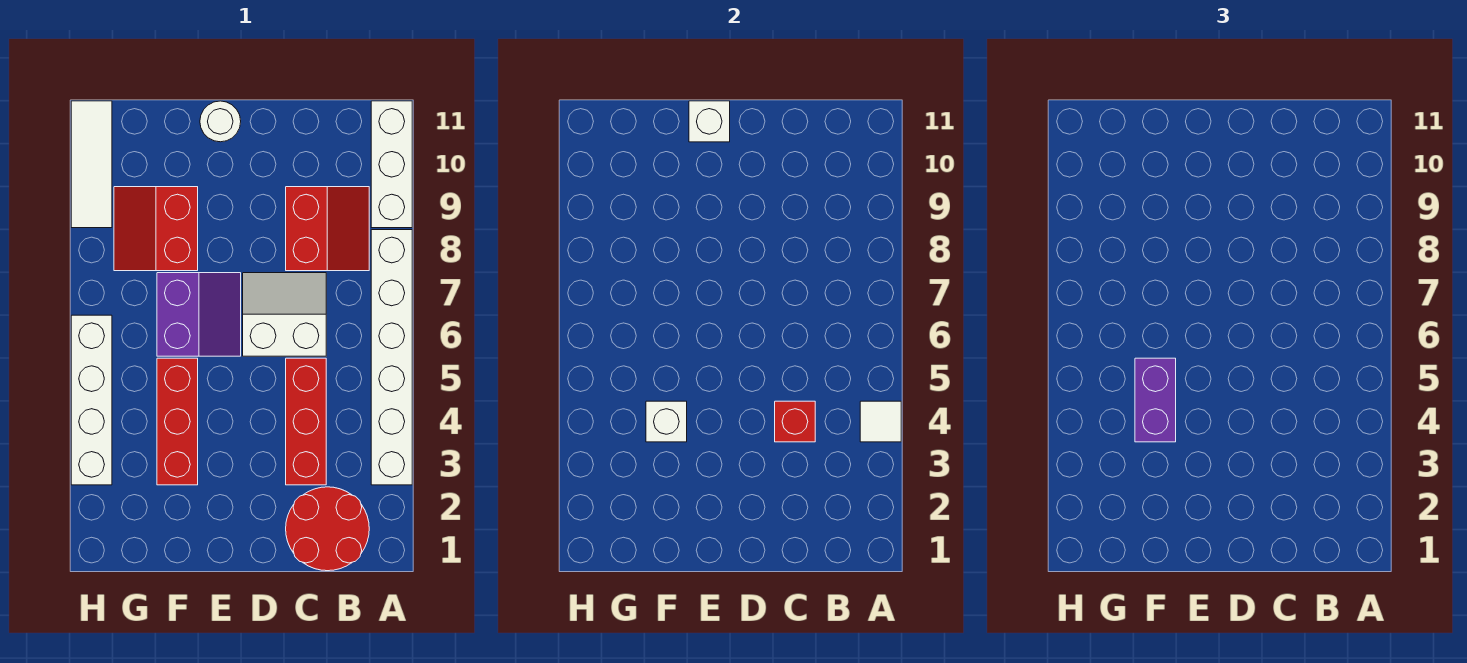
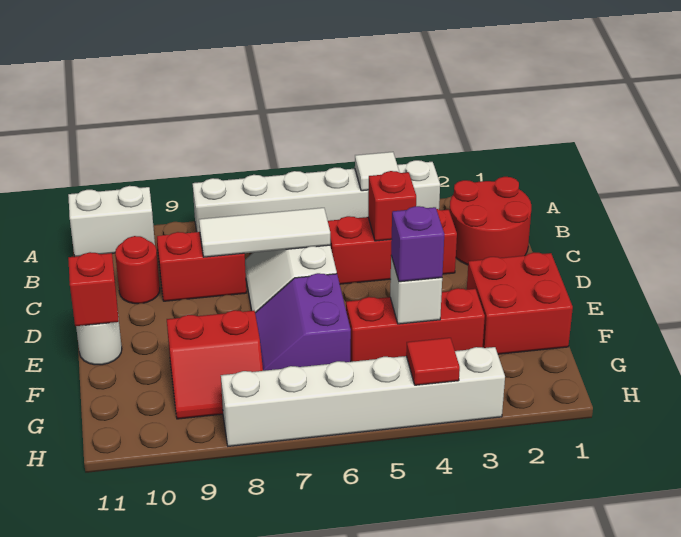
white brick A9:A11 level 1 -> white brick A10:A11 level 1
none -> red round brick C10 level 1
none -> red brick E1:F2 level 1
purple slope E6:F7 level 1 top F -> purple slope E6:F7 level 1 top 6
white brick E11 level 2 -> red brick E11 level 2
purple brick F4:F5 level 3 -> purple brick F4 level 3
white brick H3:H6 level 1 -> white brick H3:H8 level 1
none -> red tile H4 level 2
white tile H9:H11 level 1 -> white tile C6:C8 level 2

